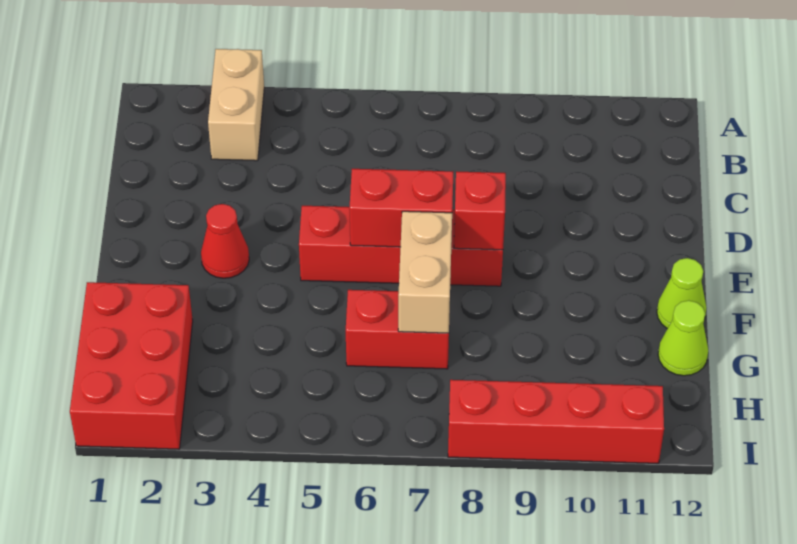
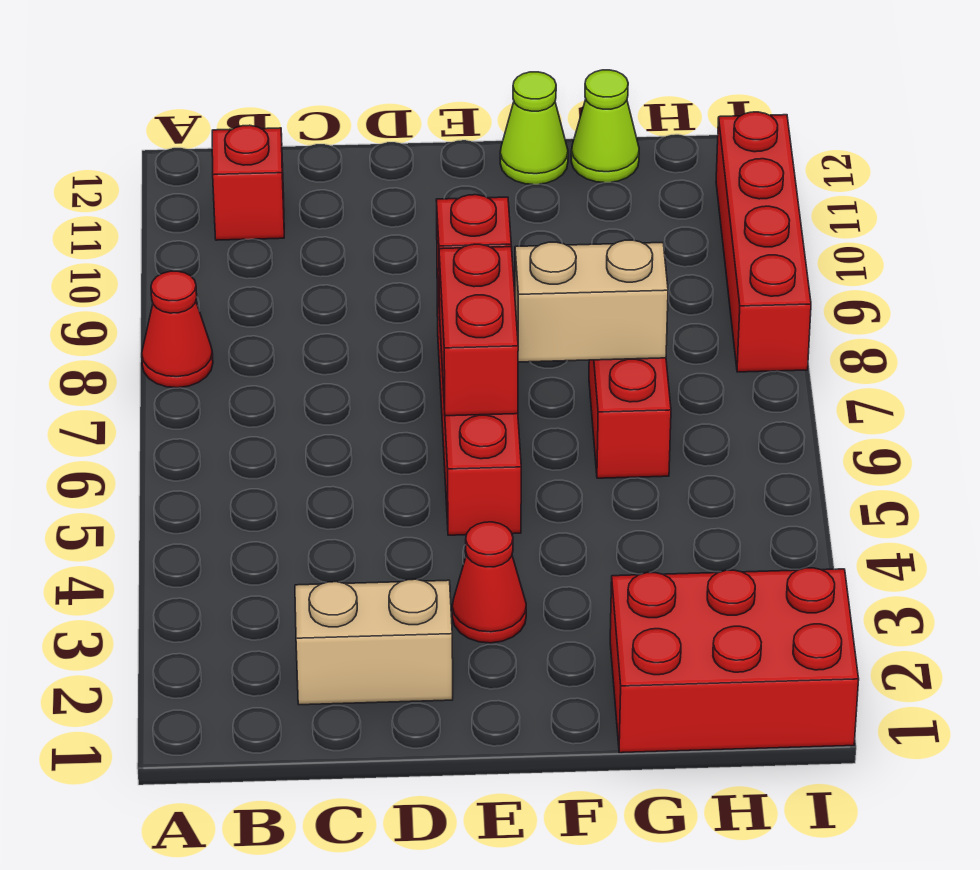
tan brick A3:B3 level 1 -> tan brick C2:D2 level 1
none -> red cone A8 level 1
none -> red brick B11 level 1

